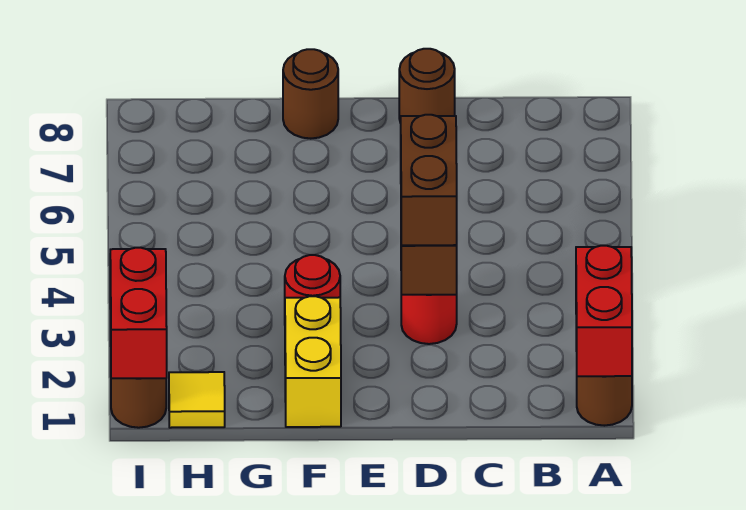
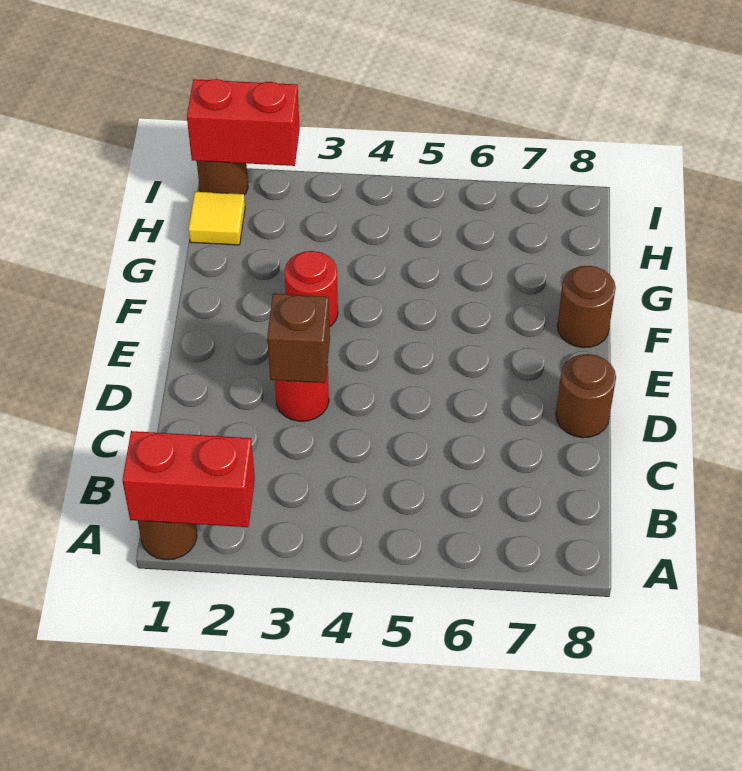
brown brick D3:D4 level 3 -> none
yellow brick F1:F2 level 1 -> none

